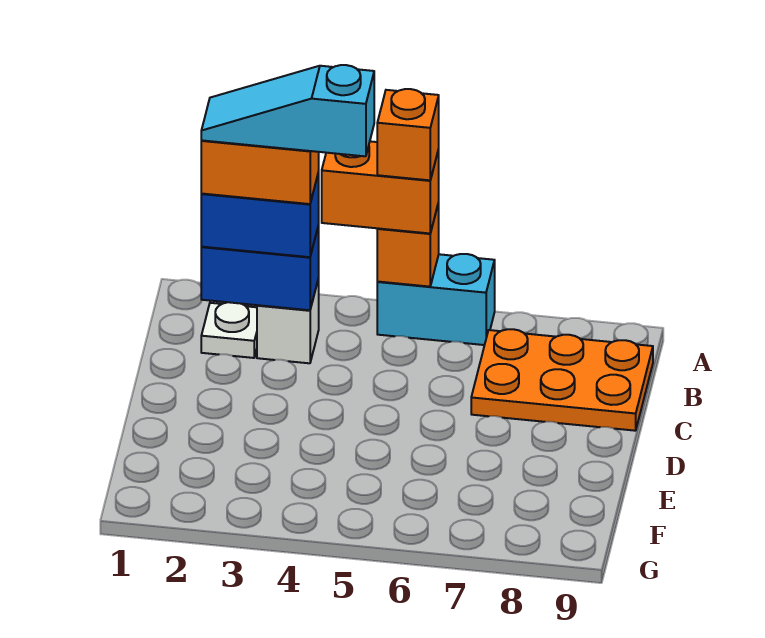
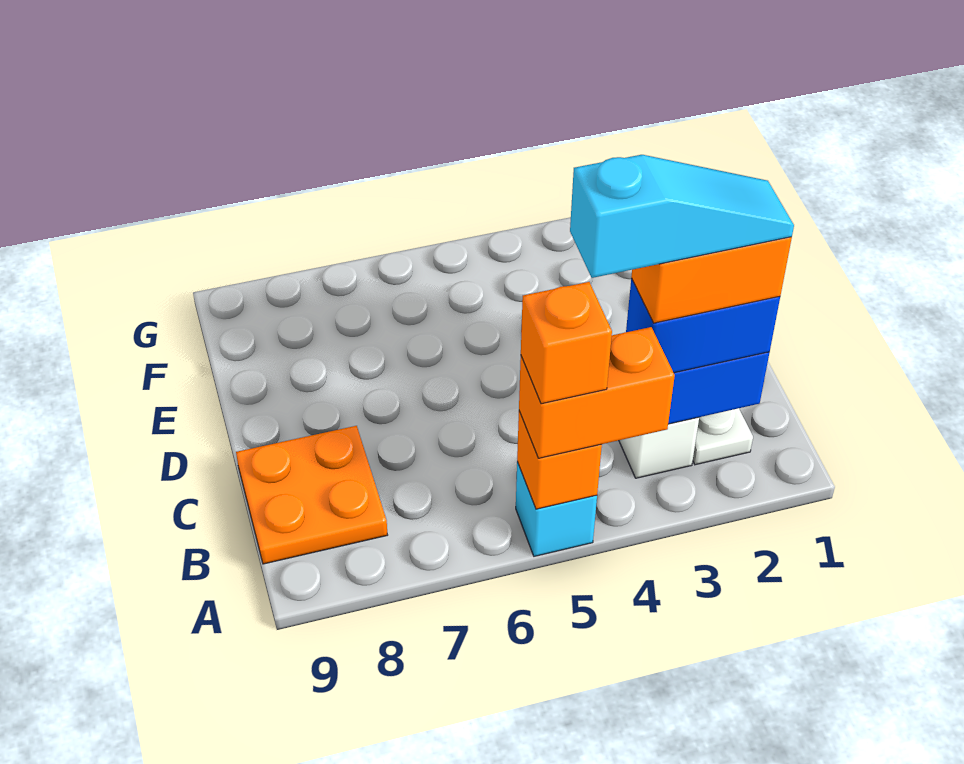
cyan brick A5:A6 level 1 -> cyan brick A5 level 1
orange plate B7:C9 level 1 -> orange plate B8:C9 level 1

